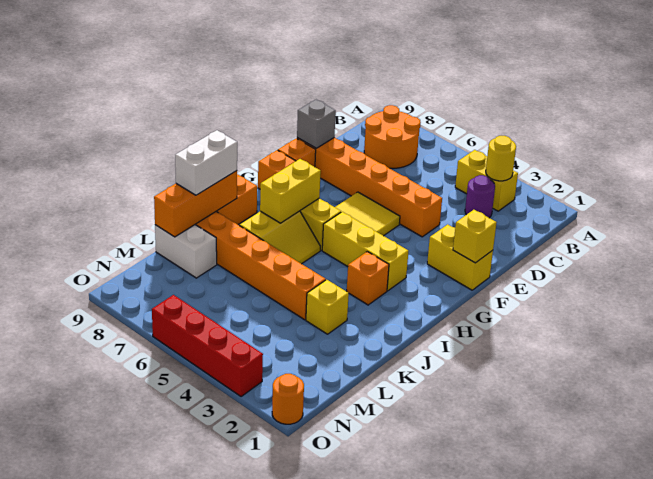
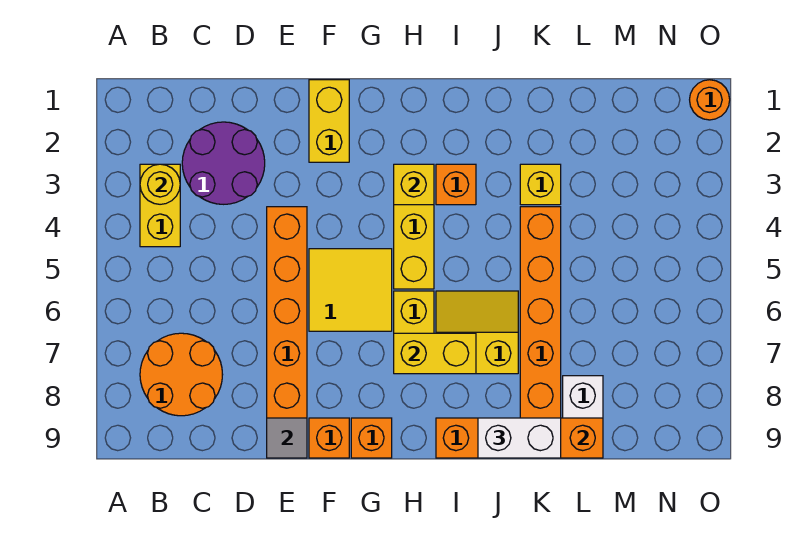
purple round brick C3 level 1 -> purple round brick C2:D3 level 1
grey brick E9 level 2 -> grey tile E9 level 2
yellow brick F1 level 2 -> yellow brick H3 level 2
red brick O3:O6 level 1 -> none

